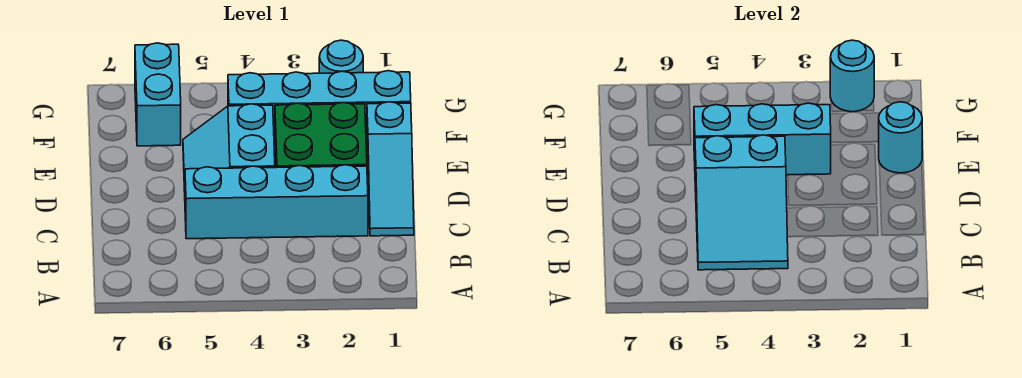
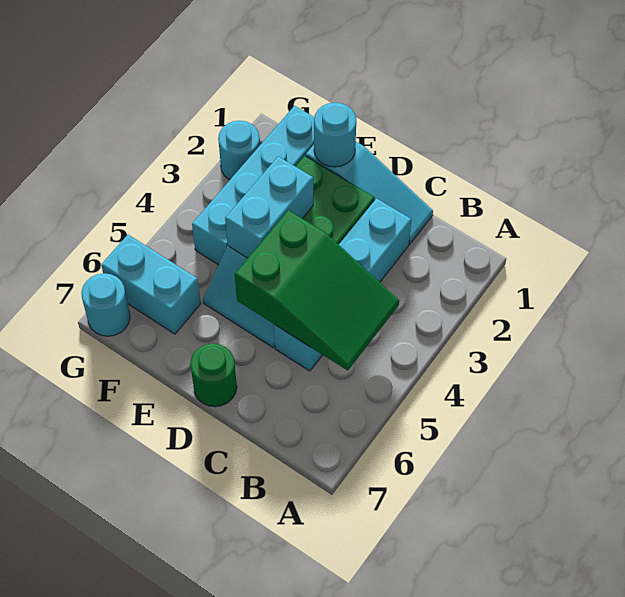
cyan slope B4:D5 level 2 top D -> green slope B4:D5 level 2 top D
none -> green round brick D7 level 1
cyan brick E3:E5 level 2 -> cyan brick E3:E4 level 2
cyan round brick G2 level 2 -> cyan round brick G7 level 1

